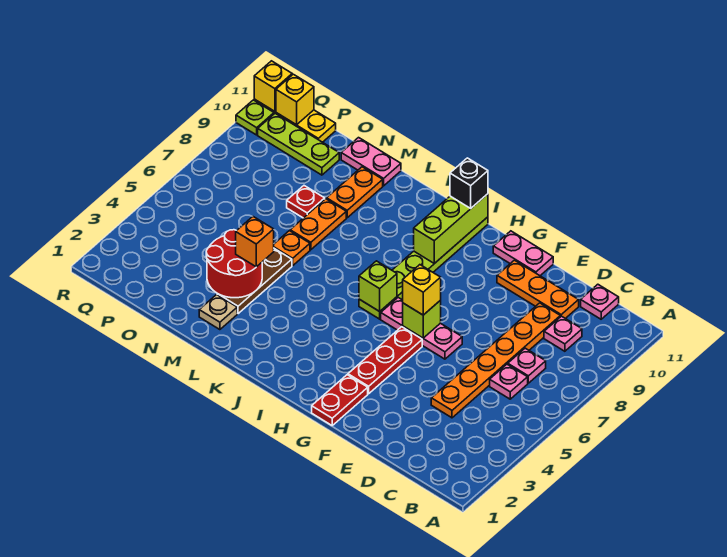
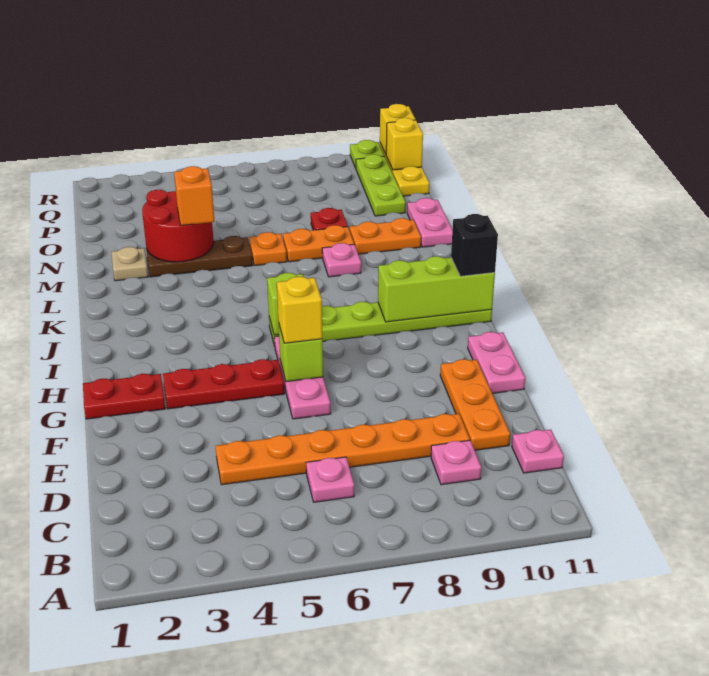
pink plate C7 level 1 -> pink plate L8 level 1

